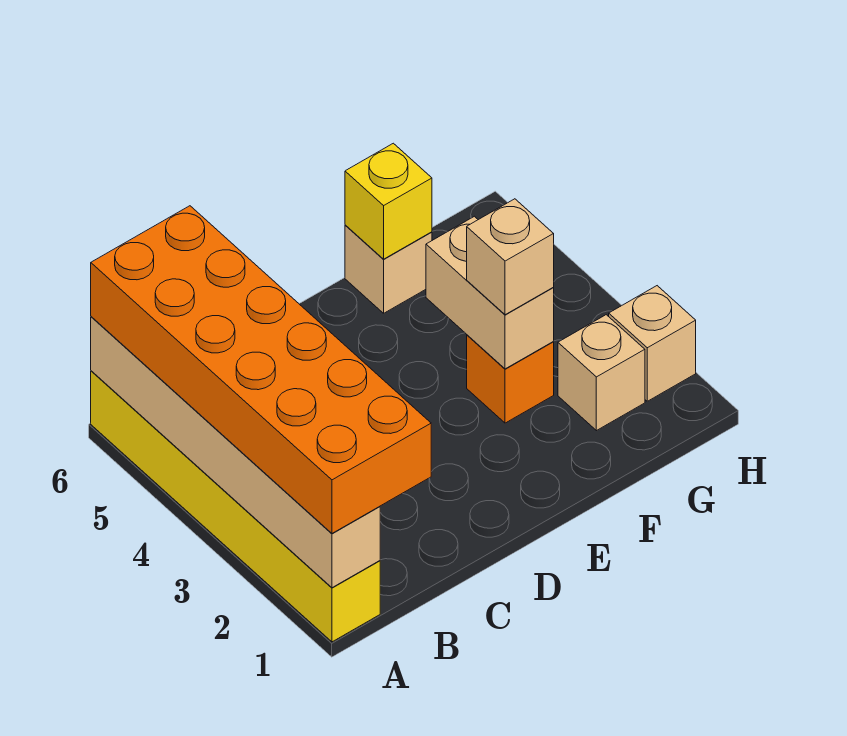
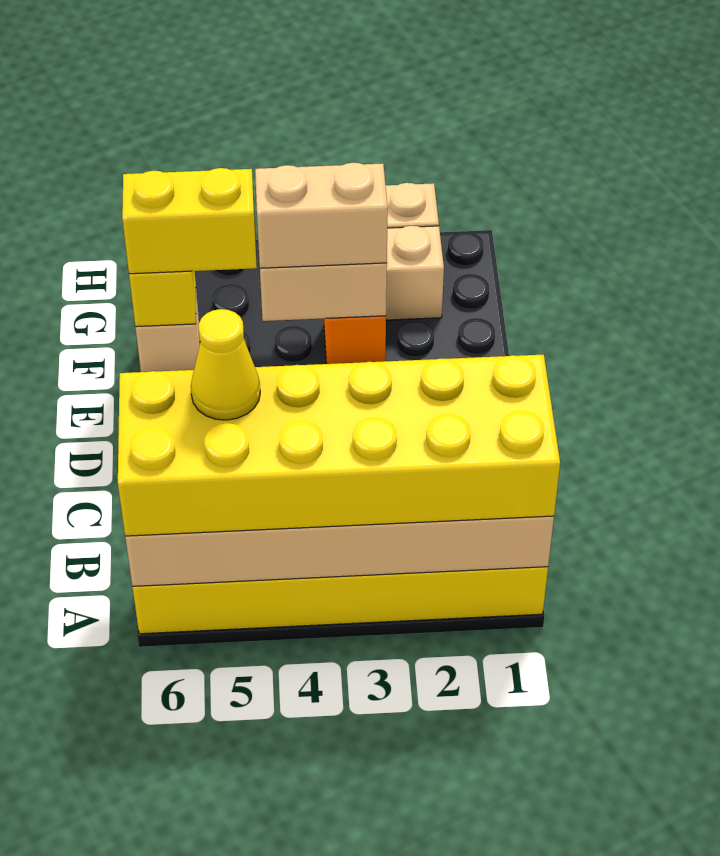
orange brick A1:B6 level 3 -> yellow brick A1:B6 level 3
none -> yellow cone B5 level 4
tan brick F3 level 3 -> tan brick F3:F4 level 3
none -> yellow brick F5:F6 level 3

